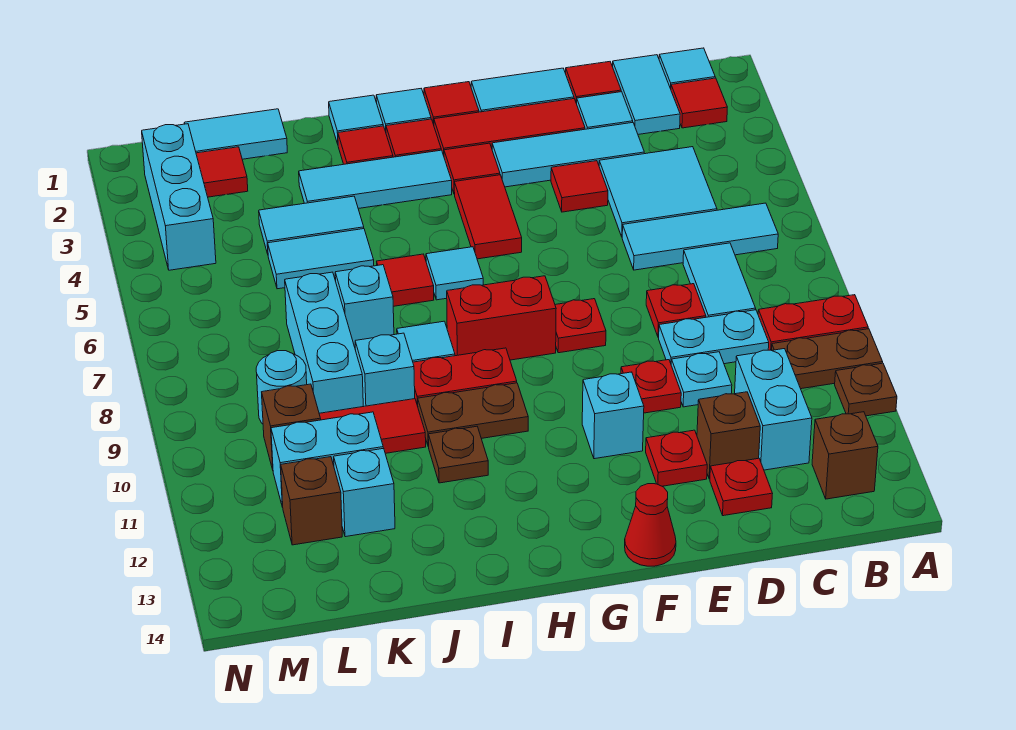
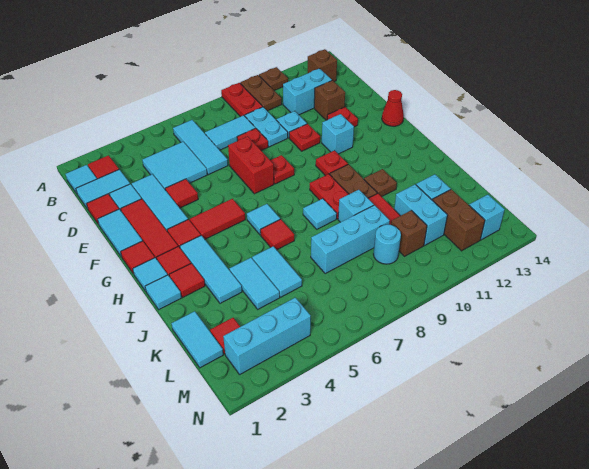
red plate D13 level 1 -> red plate G10 level 1
red brick G8:H8 level 1 -> red brick E7:F7 level 1
cyan brick J7 level 1 -> cyan brick M13 level 1
brown brick L12 level 1 -> brown brick L12:M12 level 1

